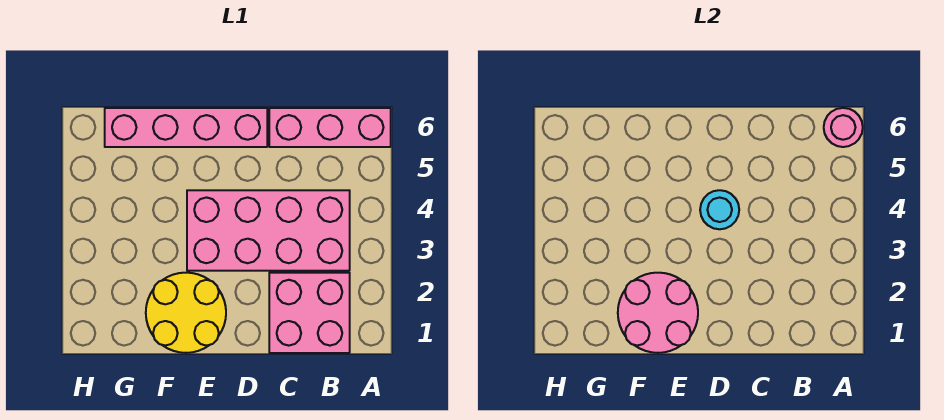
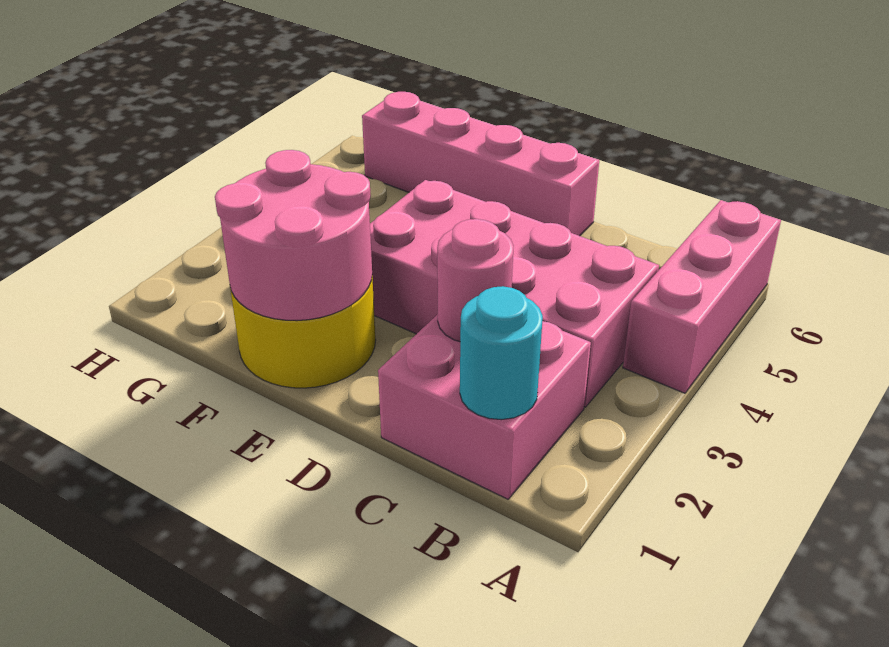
pink brick A6:C6 level 1 -> pink brick A4:A6 level 1
pink round brick A6 level 2 -> pink round brick C2 level 2
cyan round brick D4 level 2 -> cyan round brick B1 level 2

